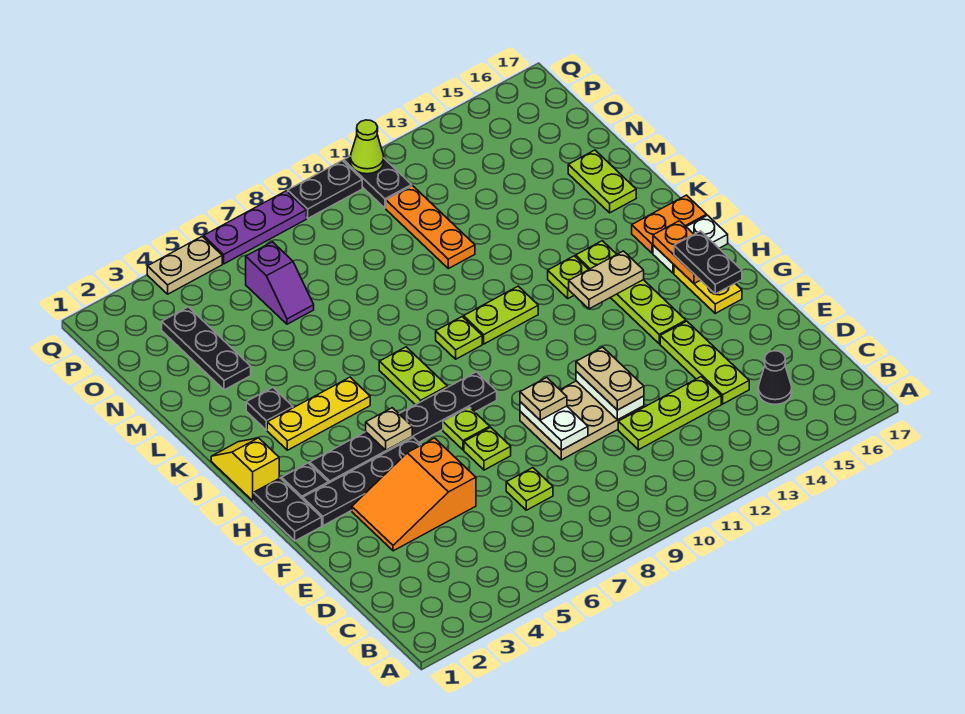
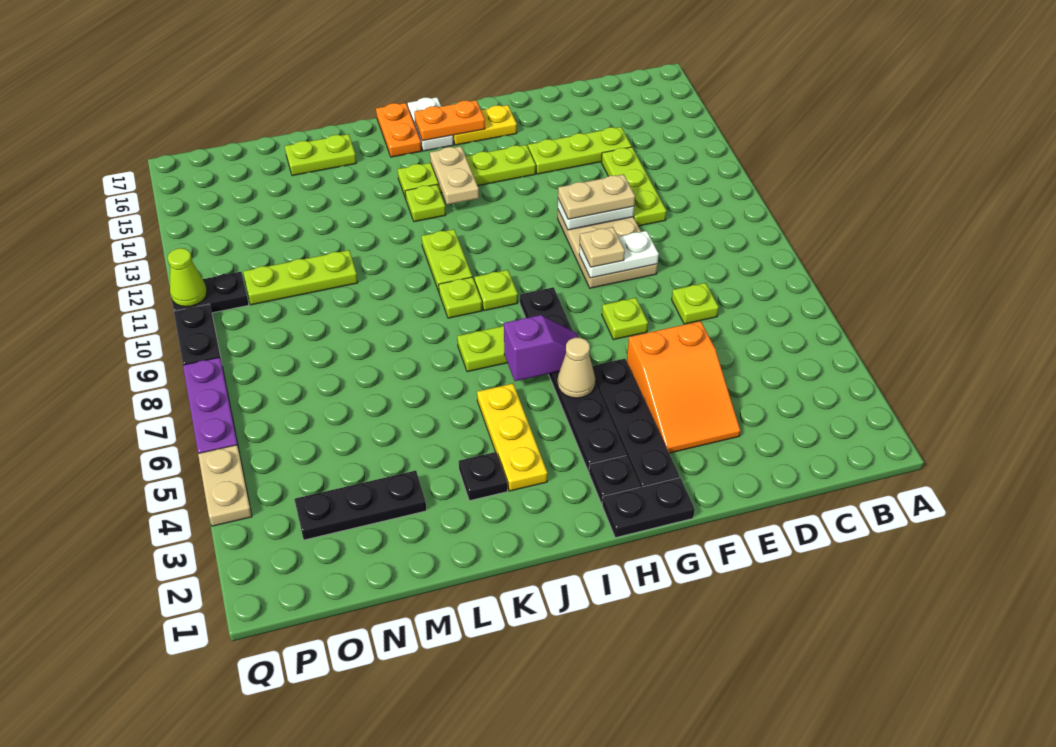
black cone C15 level 1 -> none
lime plate G7 level 1 -> lime plate I9 level 1
black plate G16:H16 level 3 -> none
tan plate H5 level 2 -> tan cone H5 level 2
yellow slope I1:J1 level 1 top I -> none
orange plate M11:O11 level 1 -> lime plate M11:O11 level 1
purple slope N6:O6 level 1 top O -> purple slope H6:I6 level 2 top I

